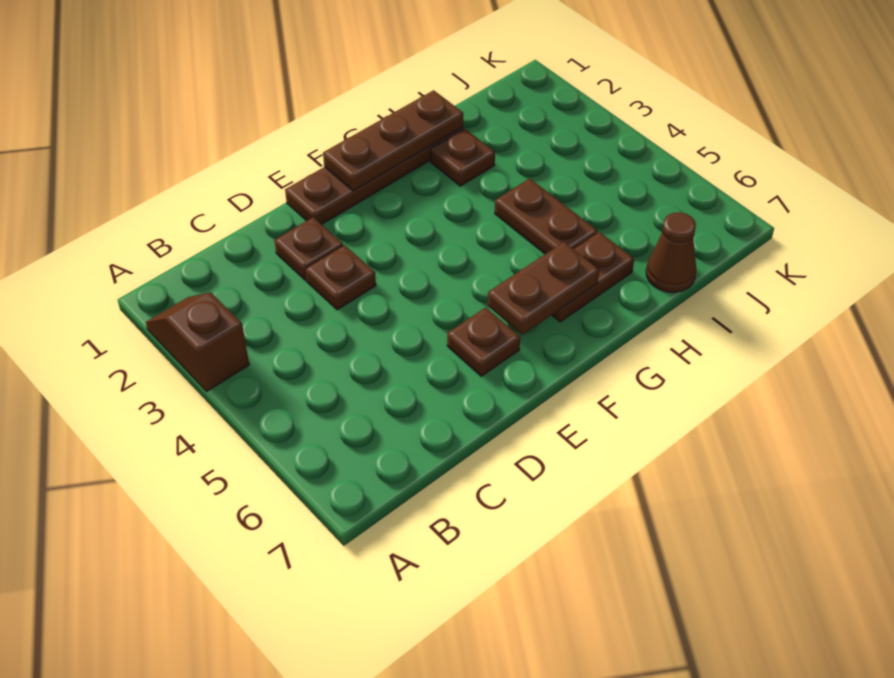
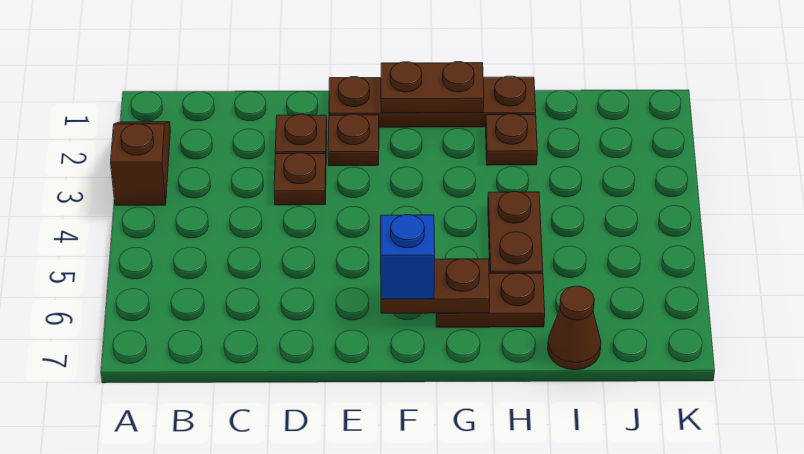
brown plate E6 level 1 -> brown plate E2 level 1
brown plate F1:H1 level 2 -> brown plate F1:G1 level 2
none -> blue brick F6 level 3

